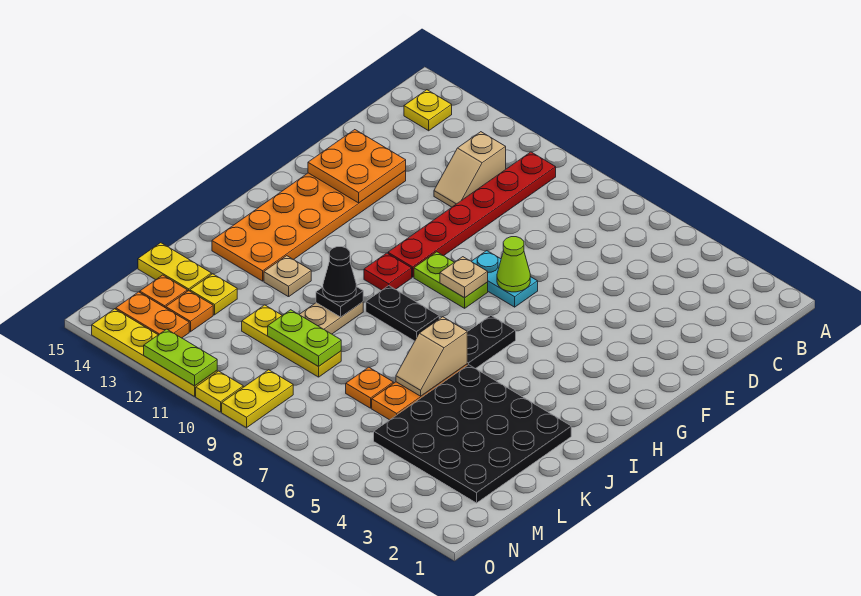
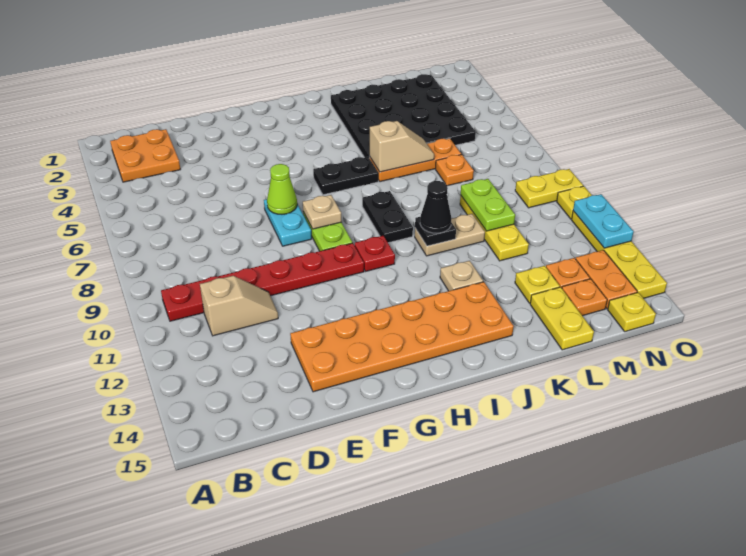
yellow plate B14 level 1 -> yellow plate N15 level 1
orange plate E13:F14 level 2 -> orange plate B2:C3 level 1
lime plate O11:O12 level 2 -> cyan plate O11:O12 level 2

